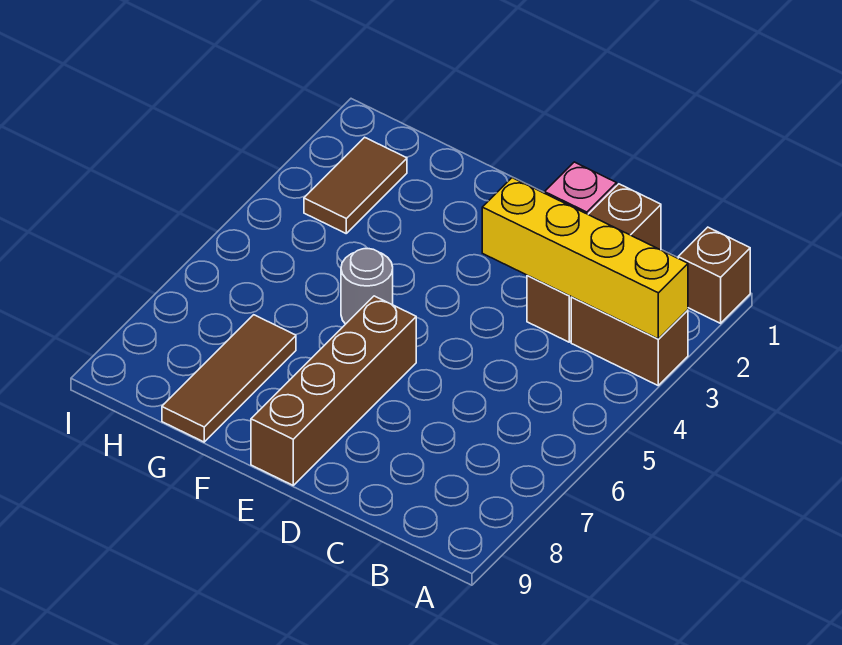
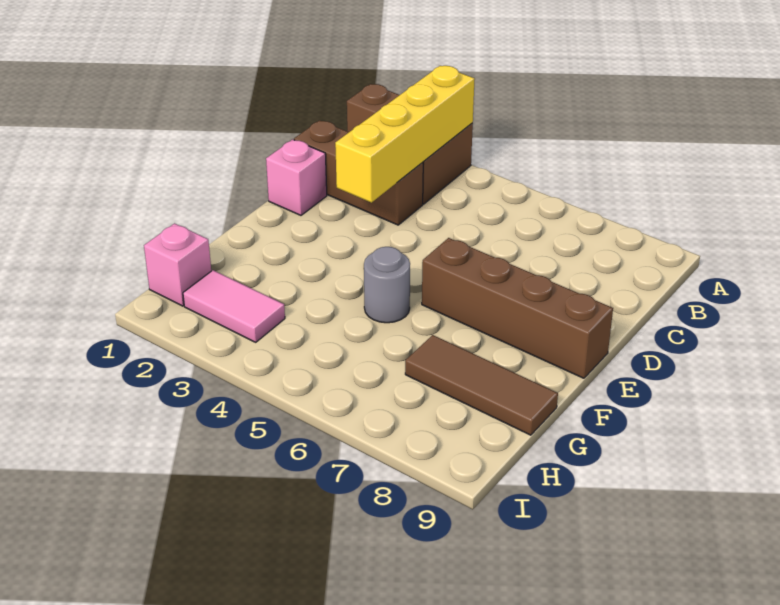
none -> pink brick H1 level 1
brown tile H2:H3 level 1 -> pink tile H2:H3 level 1

